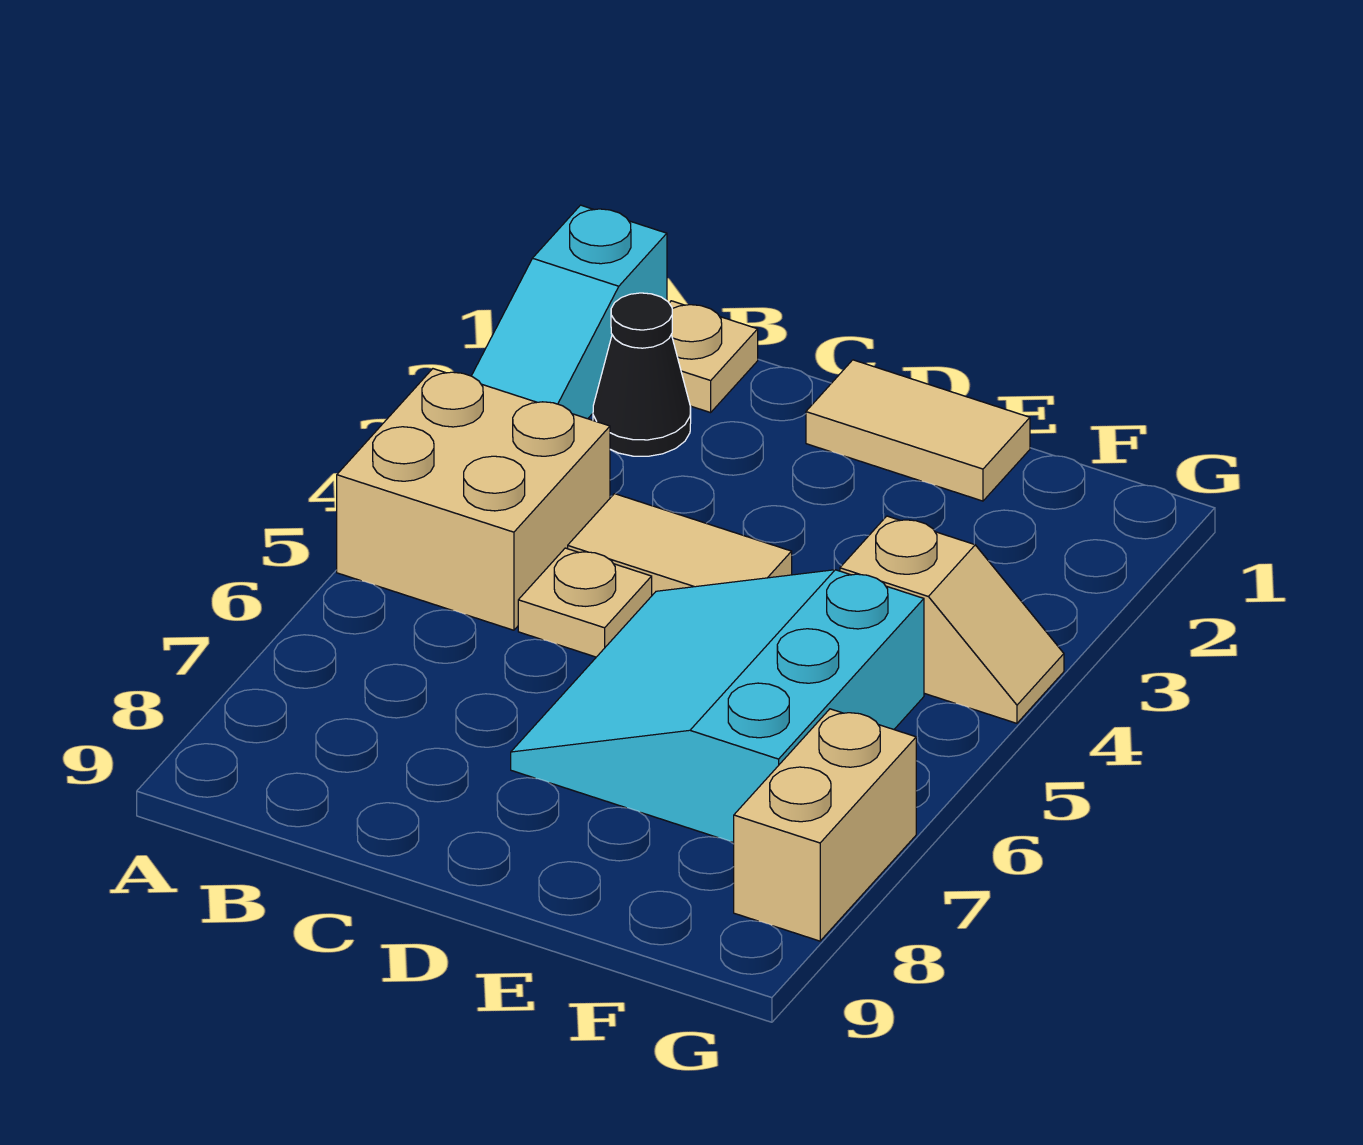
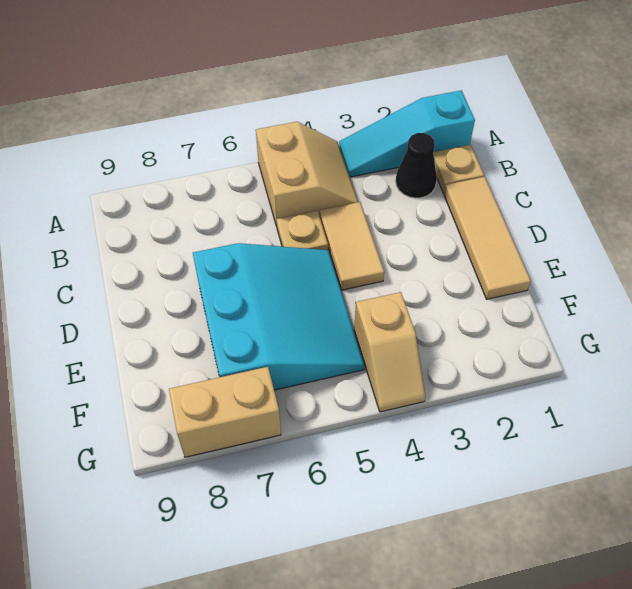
tan brick A4:B5 level 1 -> tan slope A4:B5 level 1 top 5
tan tile D1:E1 level 1 -> tan tile C1:E1 level 1
cyan slope D5:F7 level 1 top F -> cyan slope D5:F7 level 1 top 7

